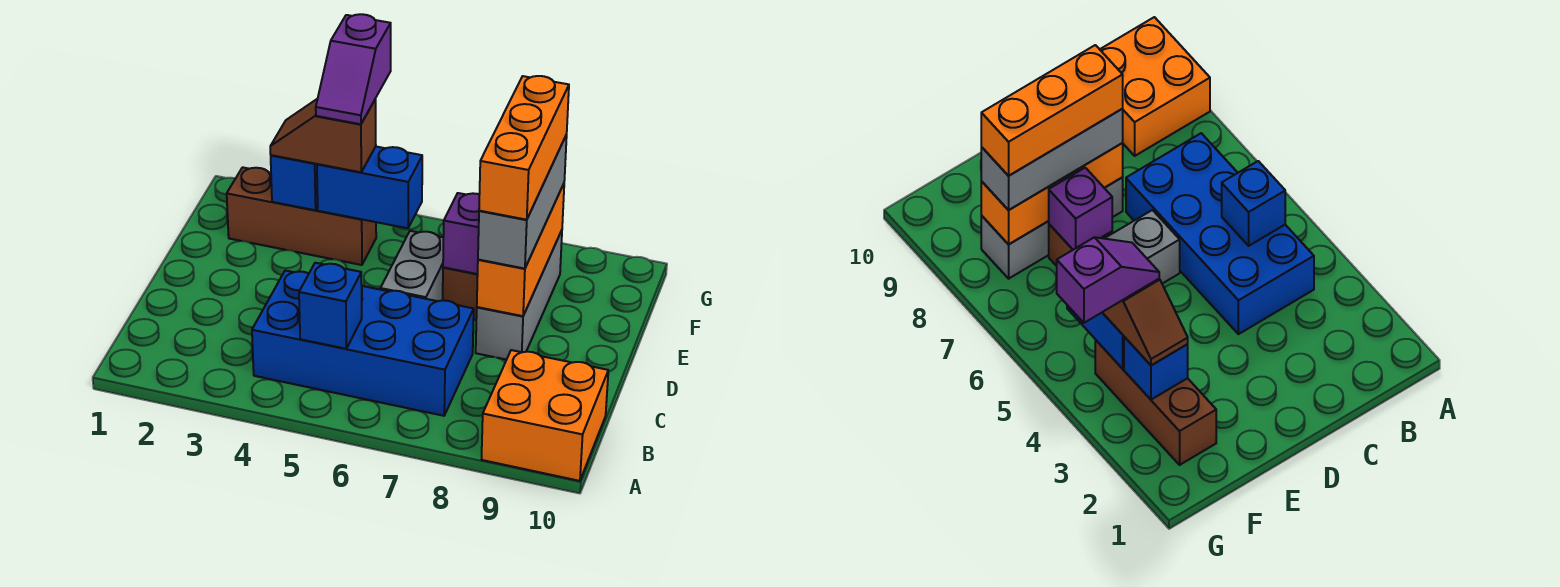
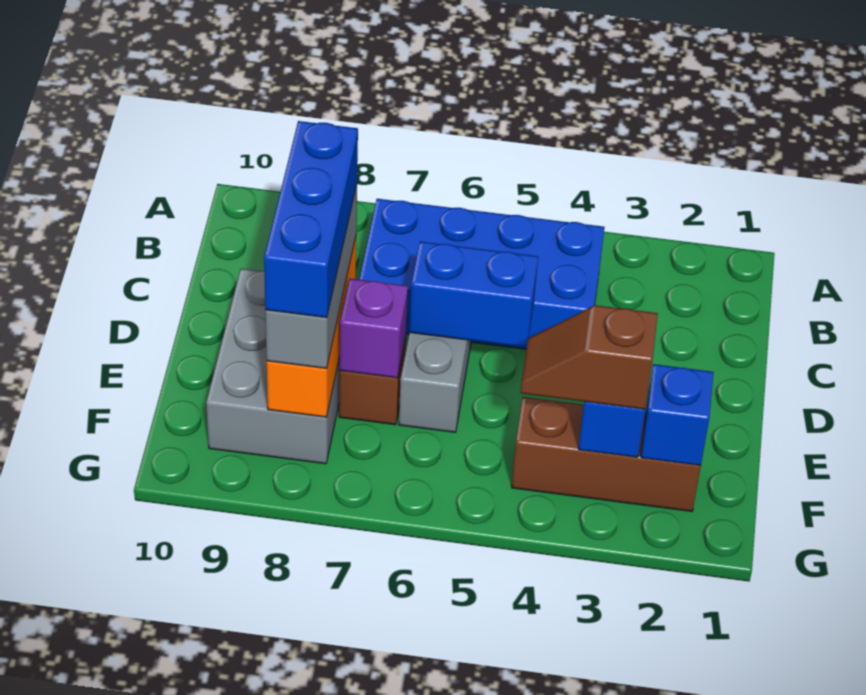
orange brick A9:B10 level 1 -> none
blue brick B5 level 2 -> blue brick F2 level 2
grey brick D8:F8 level 1 -> grey brick D8:F9 level 1
orange brick D8:F8 level 4 -> blue brick D8:F8 level 4
brown slope F3:F4 level 3 top 4 -> brown slope F3:F4 level 3 top 3
blue brick F4:F5 level 2 -> blue brick D5:D6 level 2
purple slope F4:G4 level 4 top G -> none

